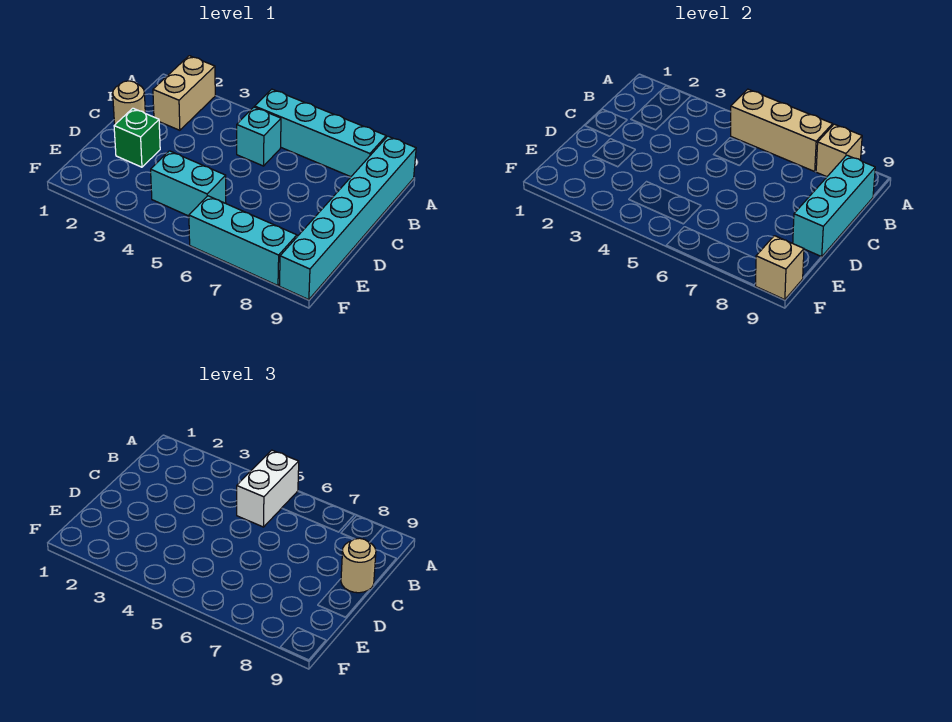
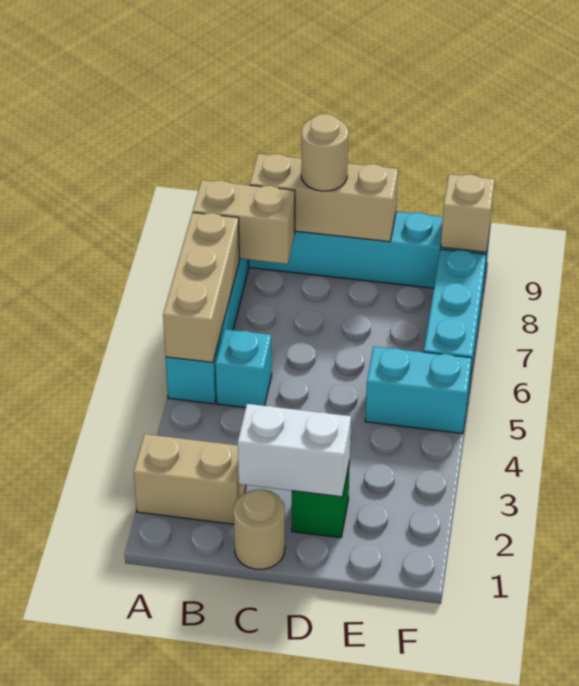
white brick A5:B5 level 3 -> white brick C2:D2 level 2
tan brick A8 level 2 -> tan brick A8:B8 level 2
cyan brick B9:D9 level 2 -> tan brick B9:D9 level 2
cyan brick E4:E5 level 1 -> cyan brick E5:F5 level 1

